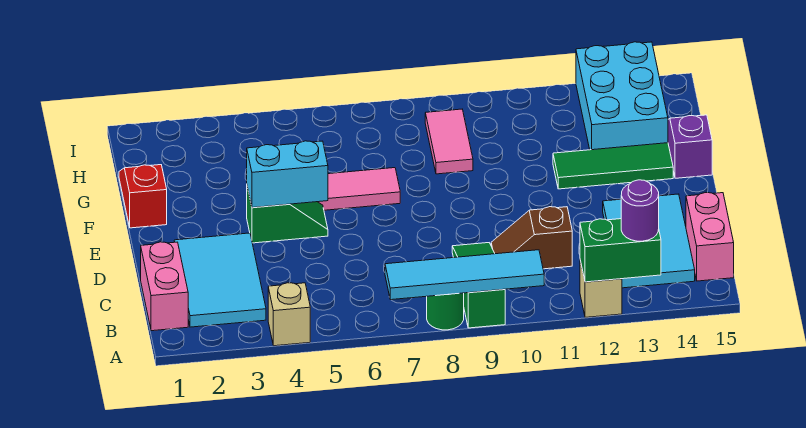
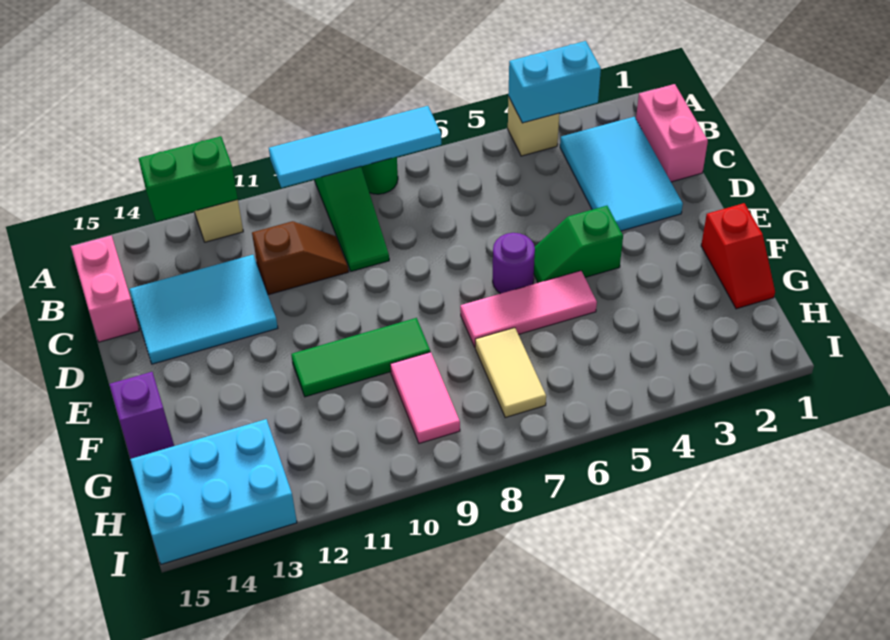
purple round brick A13 level 3 -> purple round brick E6 level 1
cyan tile B13:D14 level 1 -> cyan tile C12:D14 level 1
cyan brick E4:E5 level 2 -> cyan brick A3:A4 level 2
green tile F12:F14 level 1 -> green tile F9:F11 level 1
none -> tan tile G7:H7 level 1
cyan brick G13:I14 level 1 -> cyan brick H13:I15 level 1

